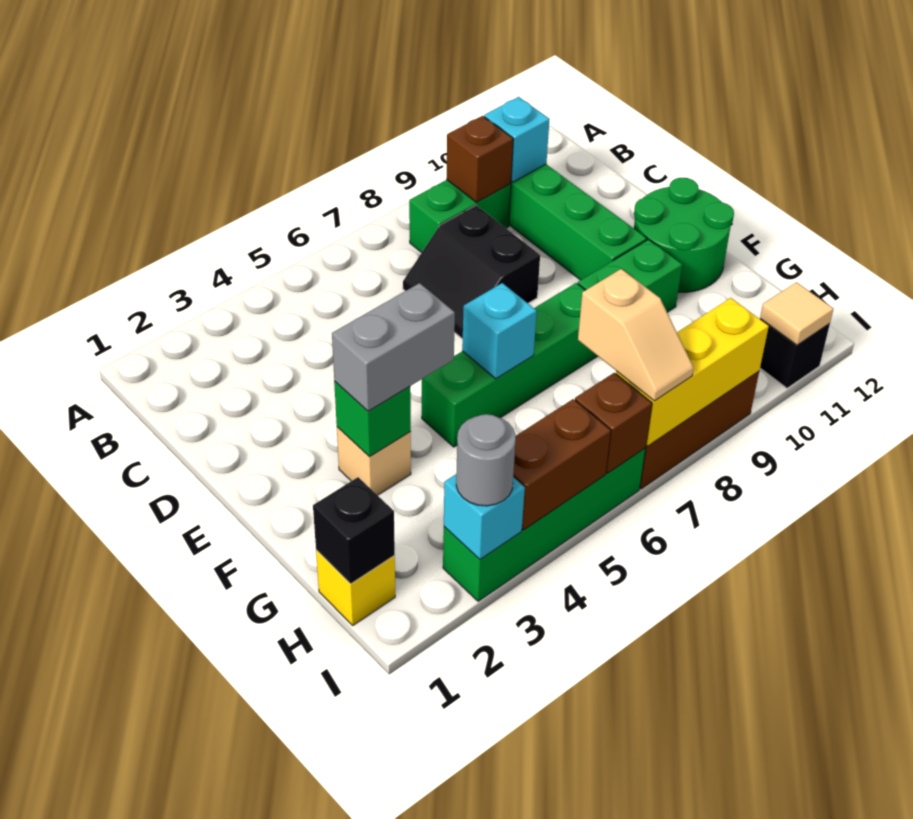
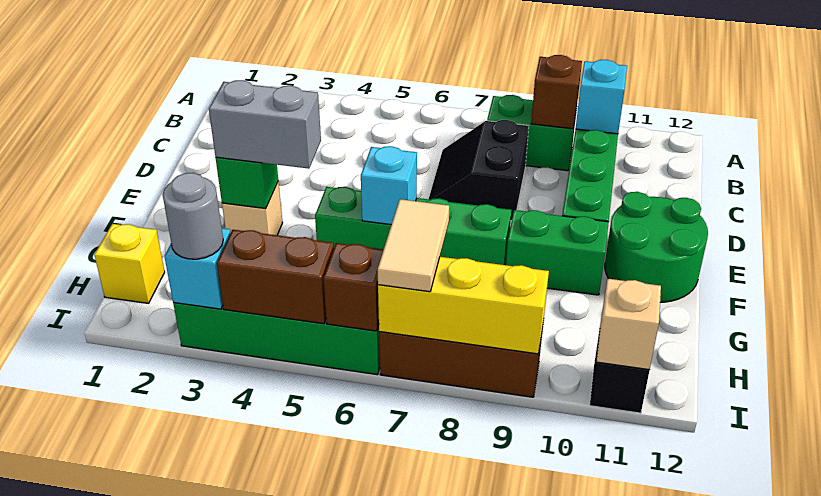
black brick H1 level 2 -> none
tan slope H7:I7 level 3 top H -> tan tile H7:I7 level 3
tan tile I11 level 2 -> tan brick I11 level 2

